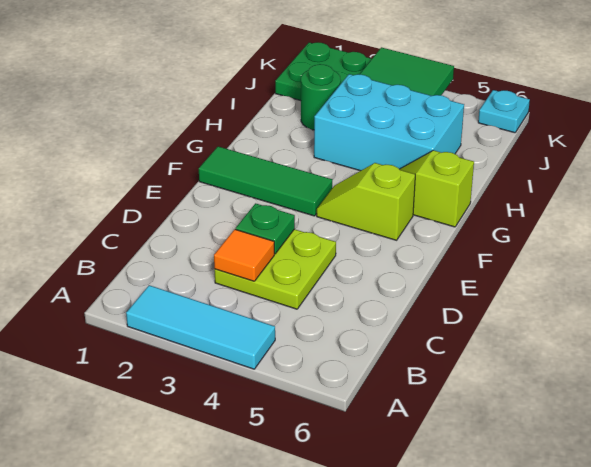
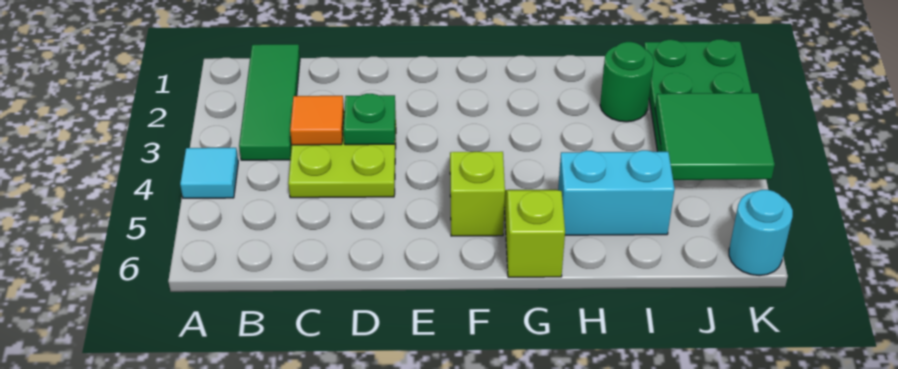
cyan tile A2:A4 level 1 -> cyan tile A4 level 1
green tile F1:F3 level 1 -> green tile B1:B3 level 1
cyan brick H3:I5 level 1 -> cyan brick H5:I5 level 1
cyan plate K6 level 1 -> cyan round brick K6 level 1

